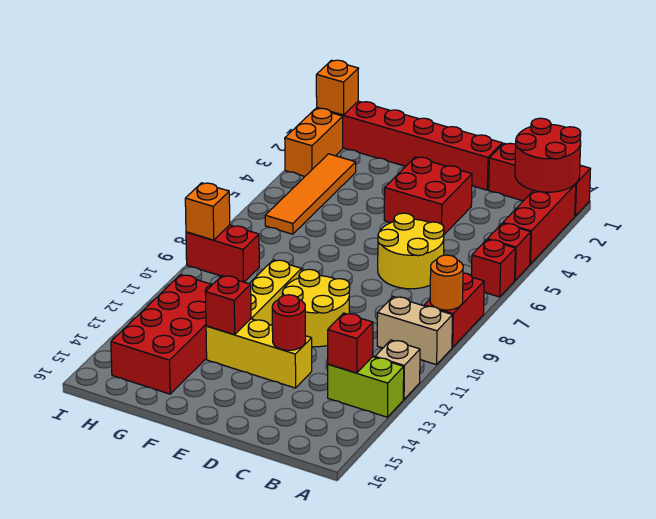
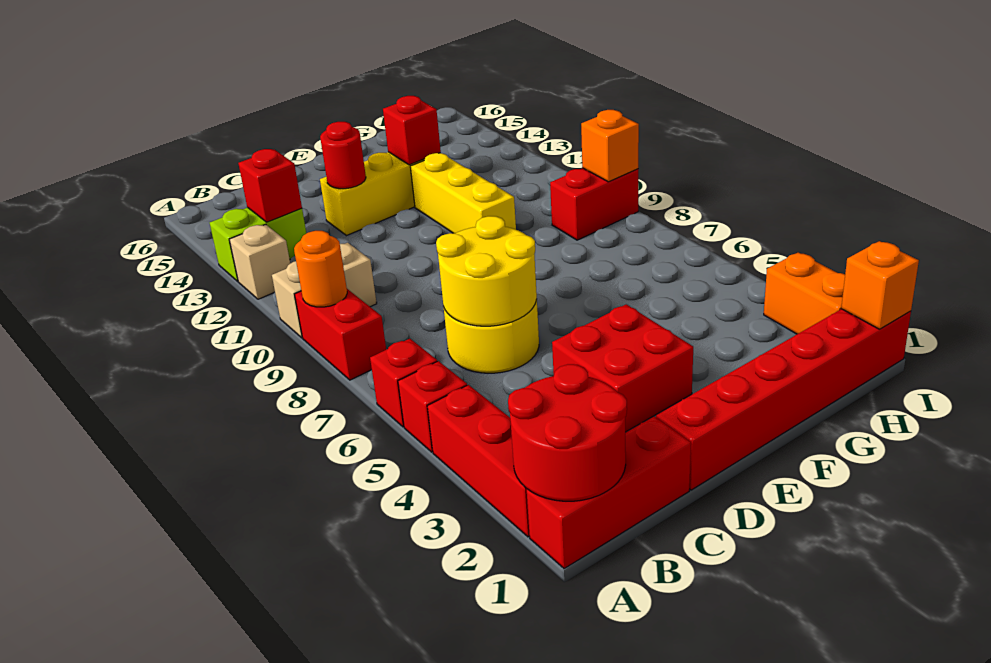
yellow round brick D10:E11 level 1 -> yellow round brick C6:D7 level 2
red brick G12:H15 level 1 -> none
orange tile H3:H6 level 1 -> none

